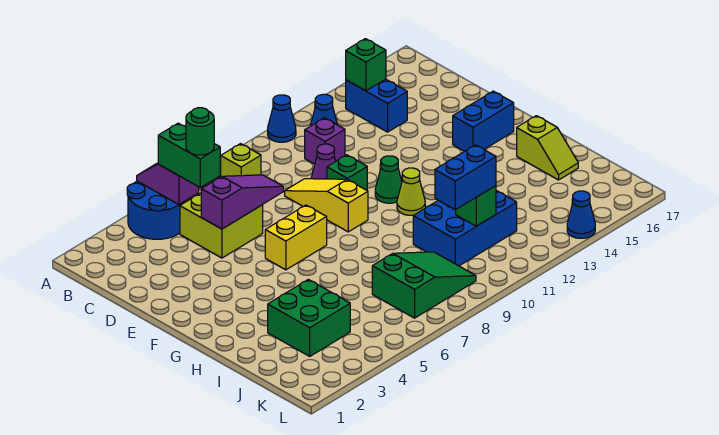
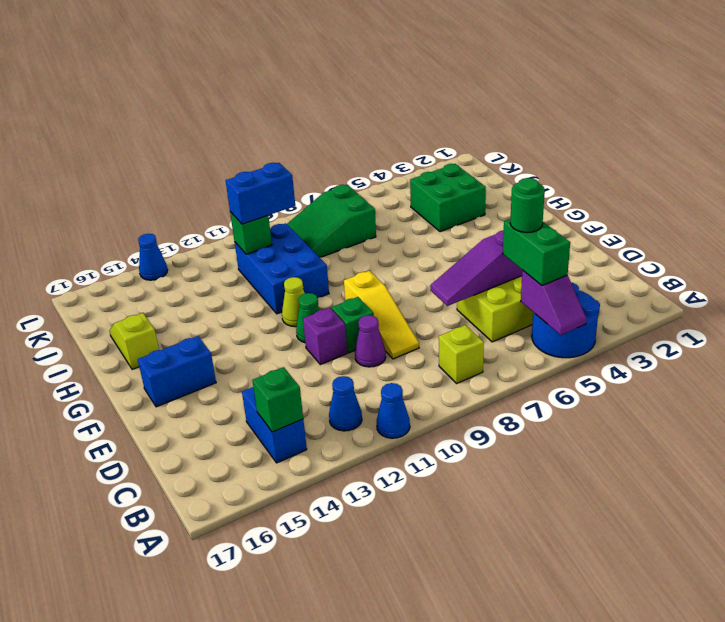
purple brick C11 level 1 -> purple brick E11 level 1
yellow brick F6:F7 level 1 -> none
blue brick I10:J12 level 1 -> blue brick H10:J11 level 1

